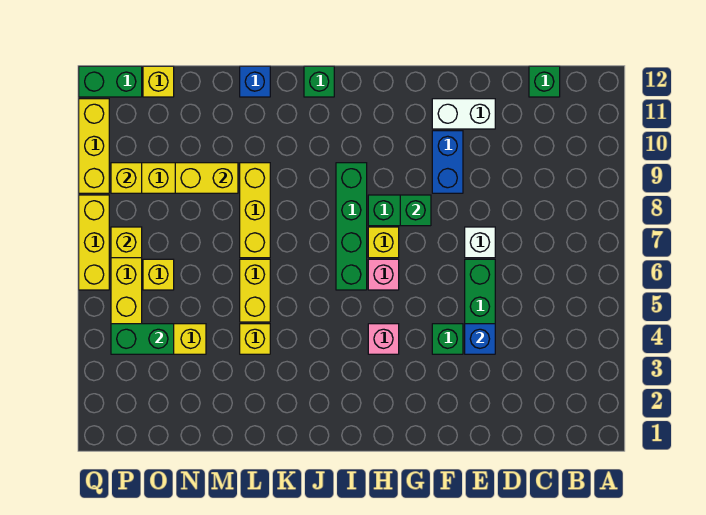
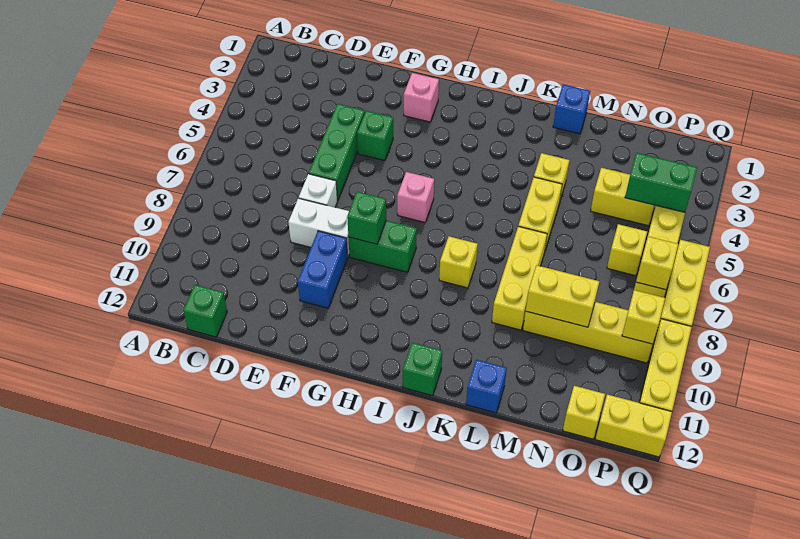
blue brick E4 level 2 -> blue brick L1 level 1
white brick E11:F11 level 1 -> white brick E8:F8 level 1
pink brick H4 level 1 -> pink brick G2 level 1
yellow brick H7 level 1 -> yellow brick J8 level 1
green brick I6:I9 level 1 -> none
green brick P12:Q12 level 1 -> yellow brick P12:Q12 level 1

